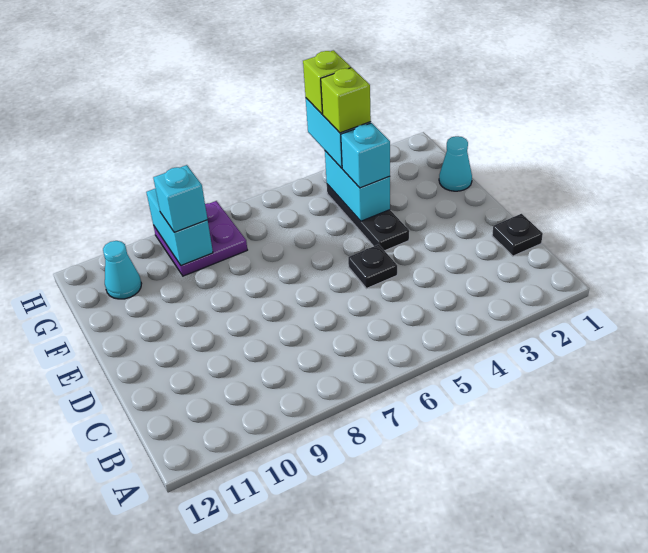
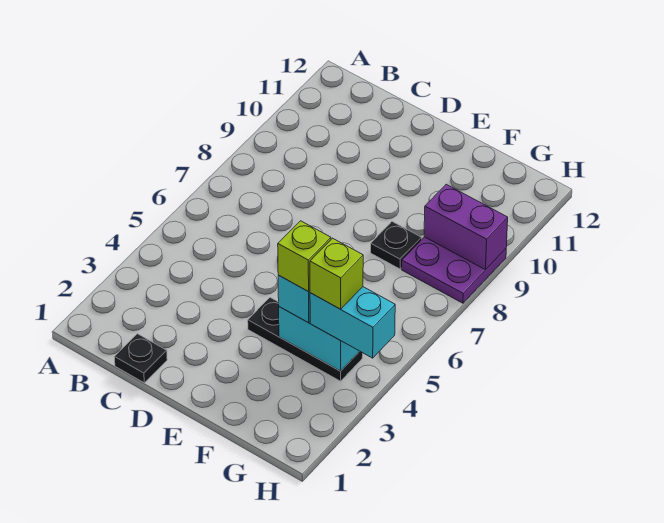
black plate D5 level 1 -> black plate F8 level 1
cyan cone F1 level 1 -> none
cyan brick G9:H9 level 2 -> purple brick G9:H9 level 2
cyan brick G9 level 3 -> none
cyan cone G11 level 1 -> none
lime brick H4 level 4 -> lime brick F4 level 4

